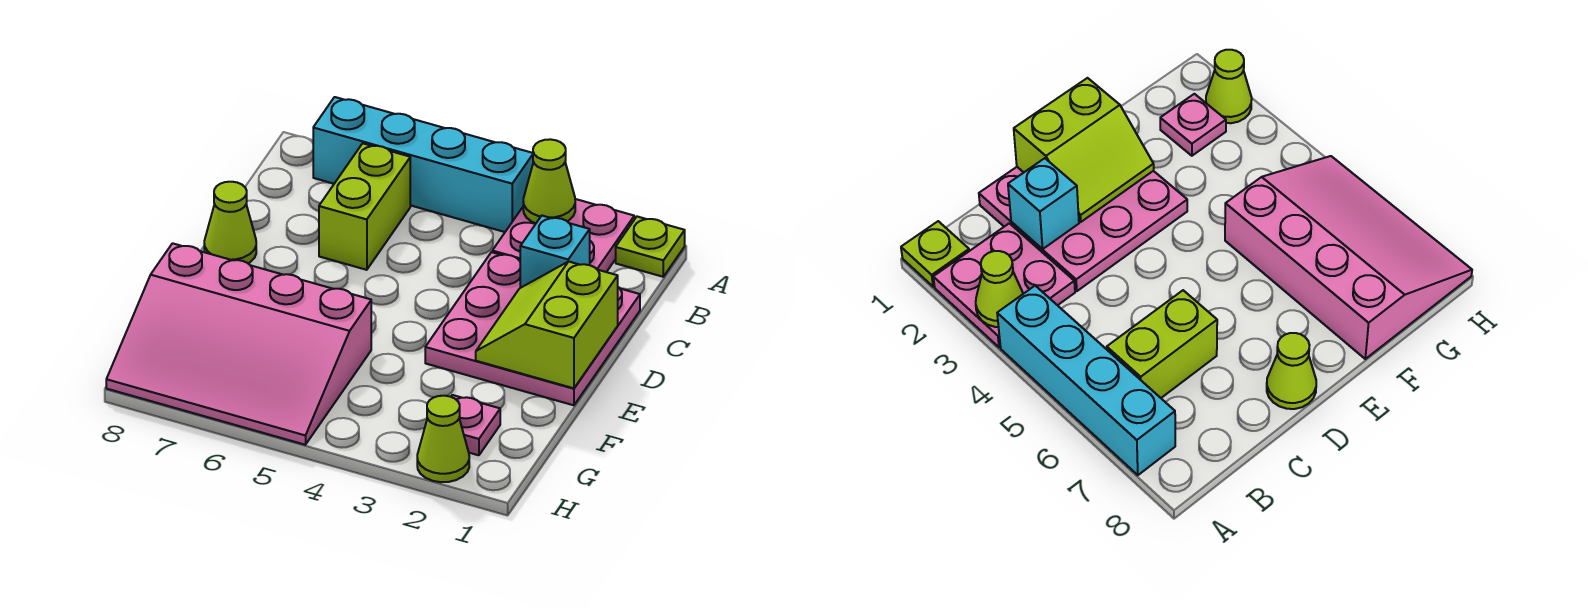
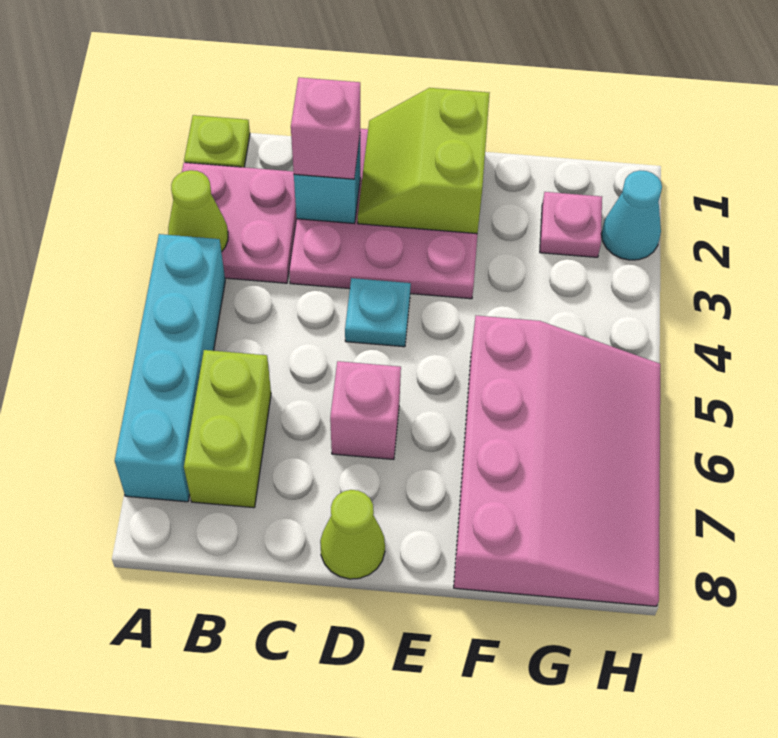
lime brick B6:C6 level 1 -> lime brick B6:B7 level 1
none -> pink brick C2 level 3
lime slope D1:E2 level 2 top 1 -> lime slope D1:E2 level 2 top E
none -> cyan plate D4 level 1
none -> pink brick D6 level 1
lime cone H2 level 1 -> cyan cone H2 level 1

